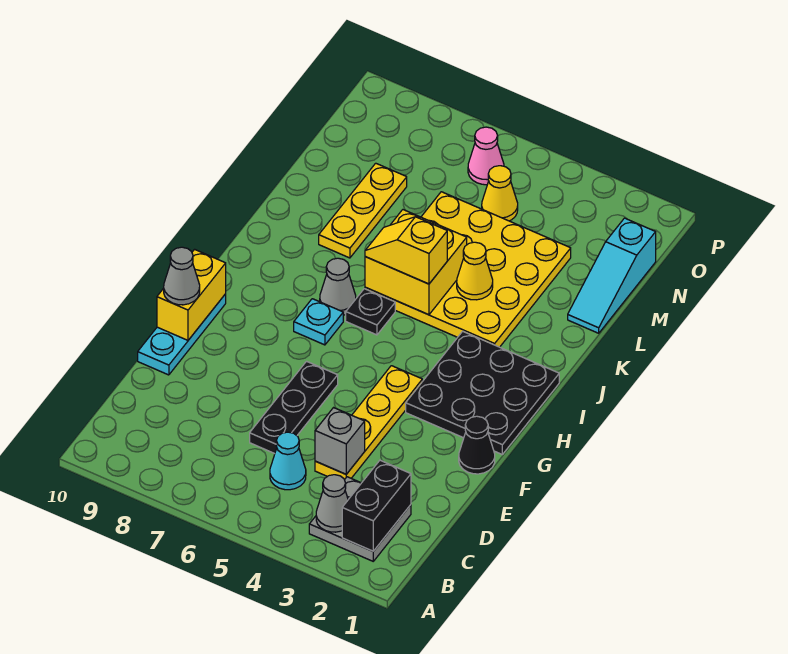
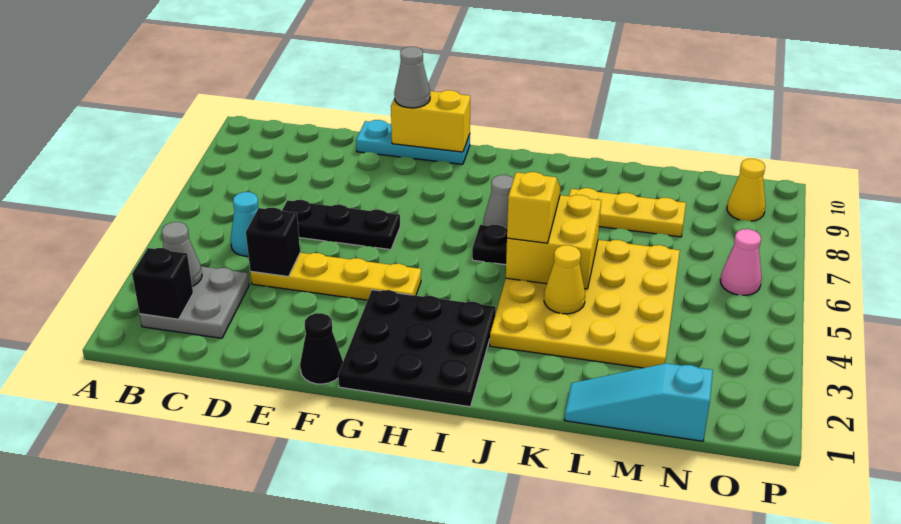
black brick B2:C2 level 2 -> black brick B2 level 2
grey brick D4 level 2 -> black brick D4 level 2
cyan plate H7 level 1 -> none
yellow cone N5 level 1 -> yellow cone O9 level 1

